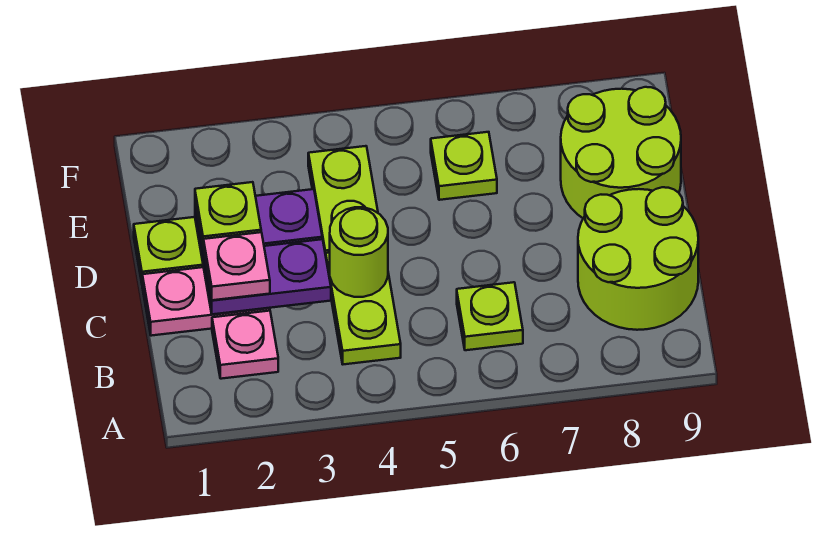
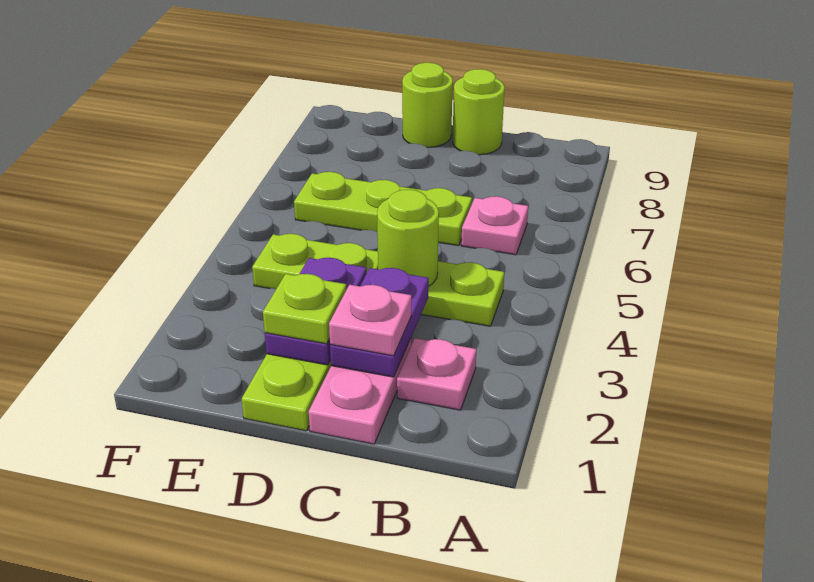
lime plate B6 level 1 -> pink plate B6 level 1
lime round brick B8:C9 level 1 -> lime round brick C9 level 1
lime round brick D8:E9 level 1 -> lime round brick D9 level 1
lime plate E6 level 1 -> lime plate C6:E6 level 1

